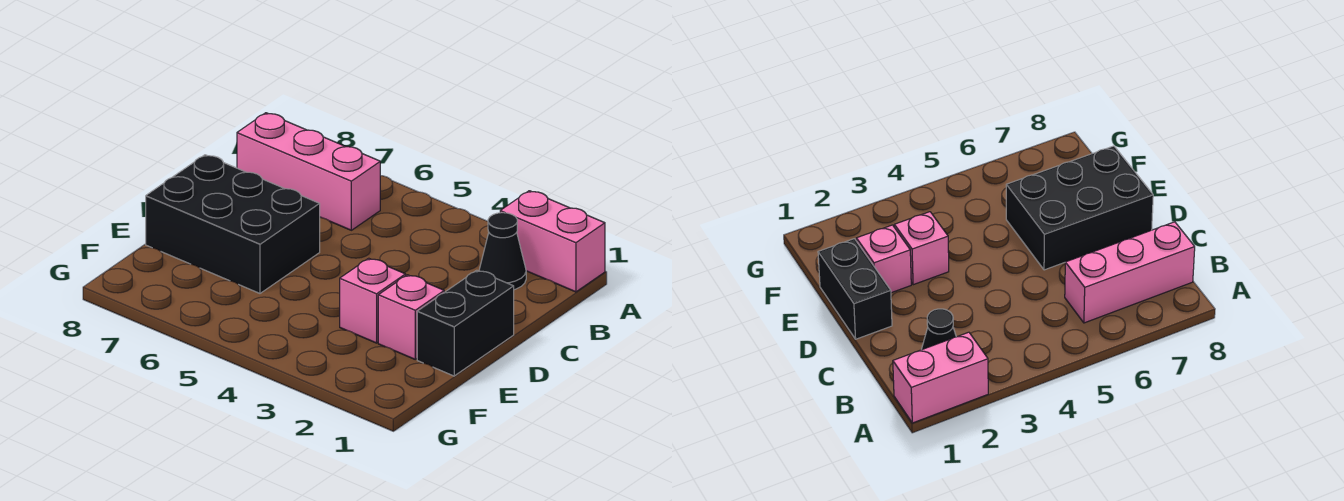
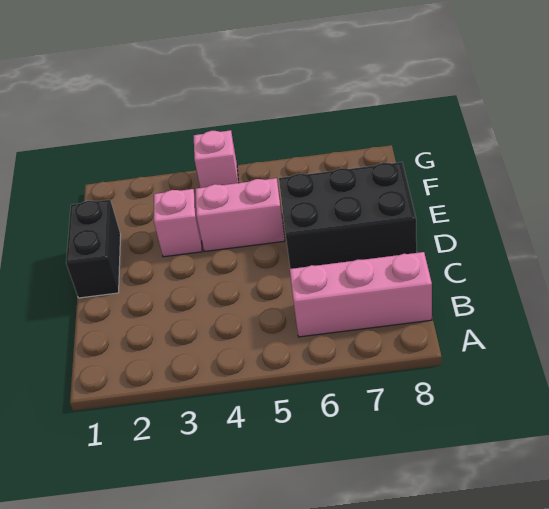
pink brick A1:A2 level 1 -> pink brick E4:E5 level 1
black cone B2 level 1 -> none
pink brick E2 level 1 -> pink brick G4 level 1

